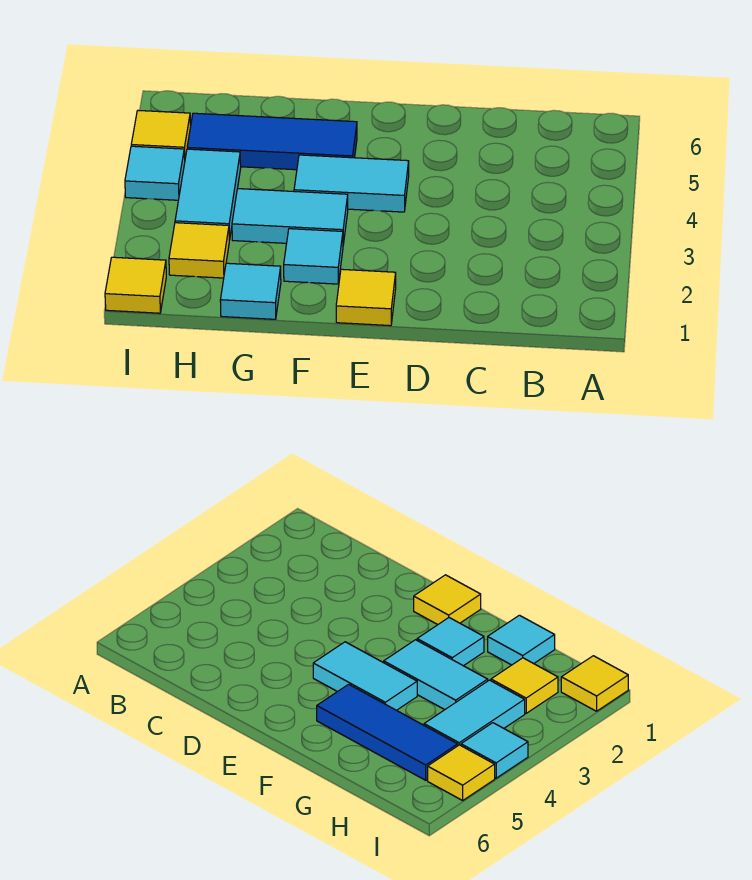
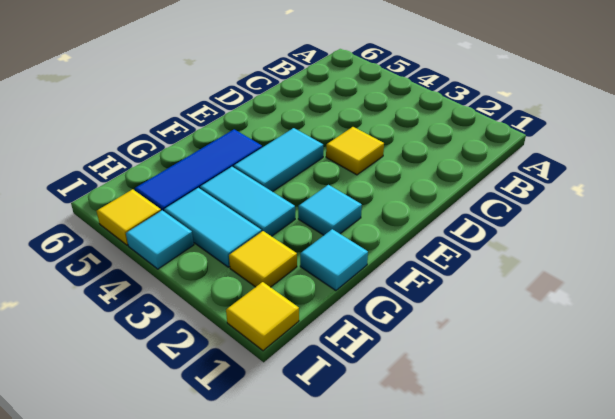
yellow tile E1 level 1 -> yellow tile D3 level 1
cyan tile F3:G3 level 1 -> cyan tile G3:G4 level 1

